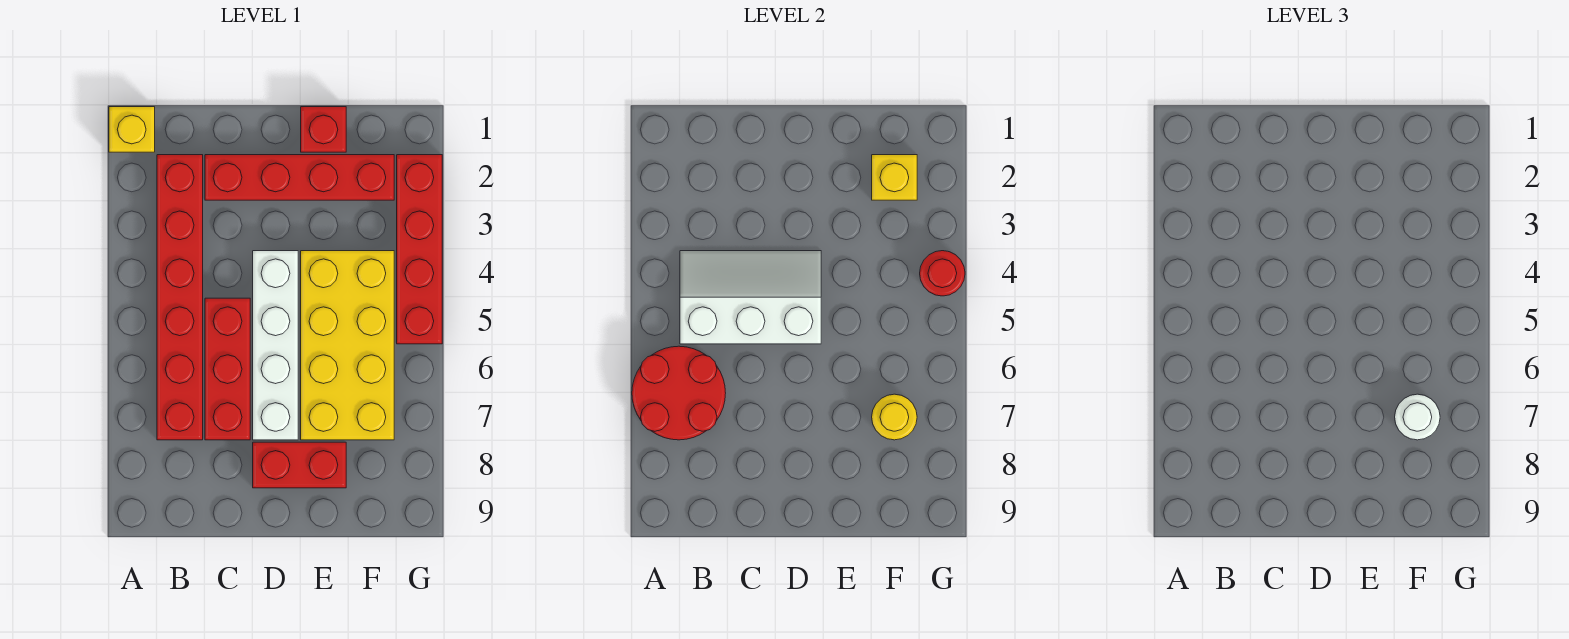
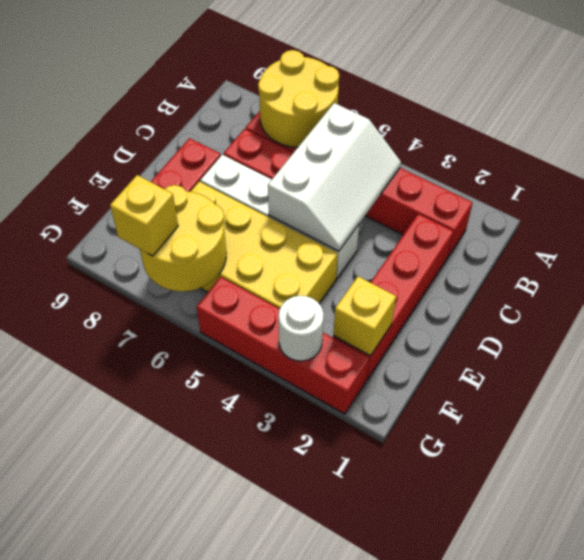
yellow brick A1 level 1 -> yellow brick G7 level 3
red round brick A6:B7 level 2 -> yellow round brick A6:B7 level 2
red brick E1 level 1 -> none
yellow round brick F7 level 2 -> yellow round brick F6:G7 level 2
white round brick F7 level 3 -> white round brick G3 level 2
red round brick G4 level 2 -> none

